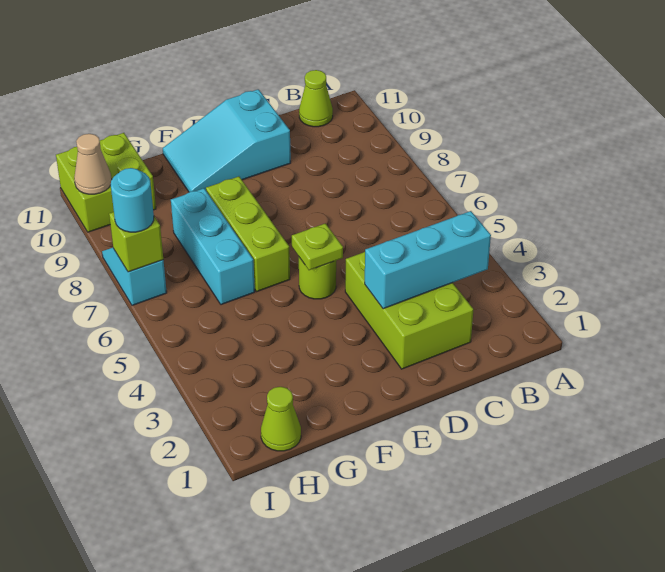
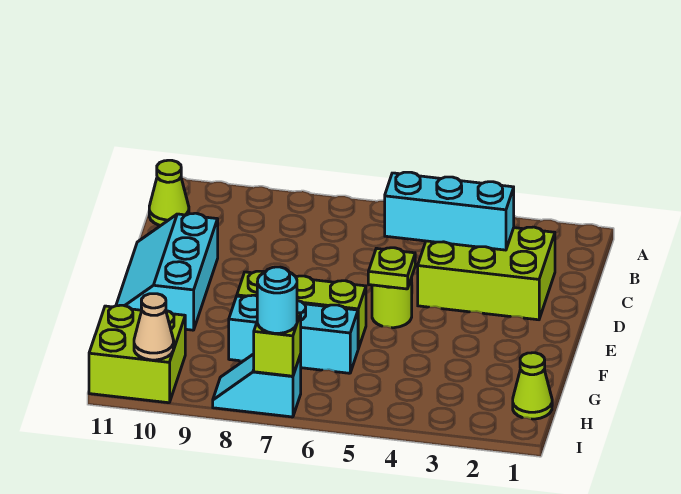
cyan brick B3:D3 level 2 -> cyan brick C3:C5 level 2
cyan slope D10:F11 level 1 top D -> cyan slope D10:F11 level 1 top 10

